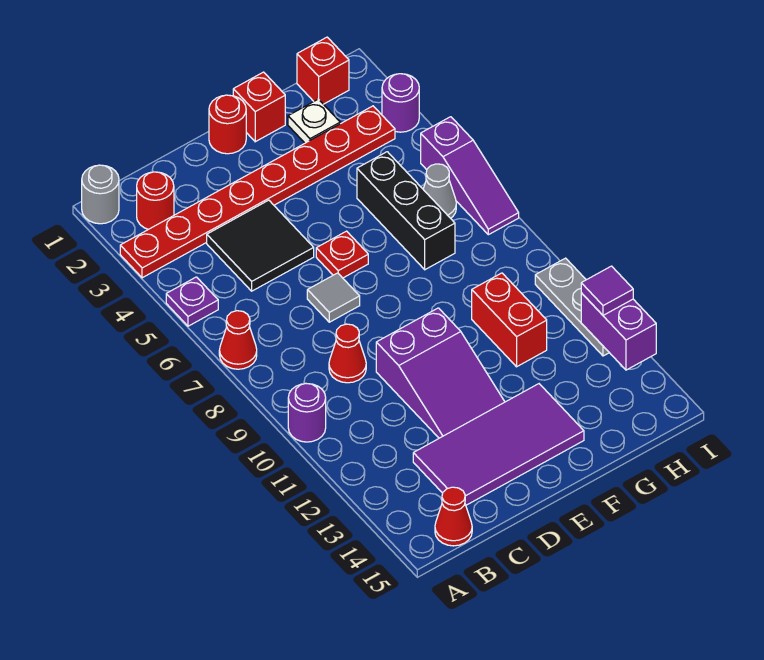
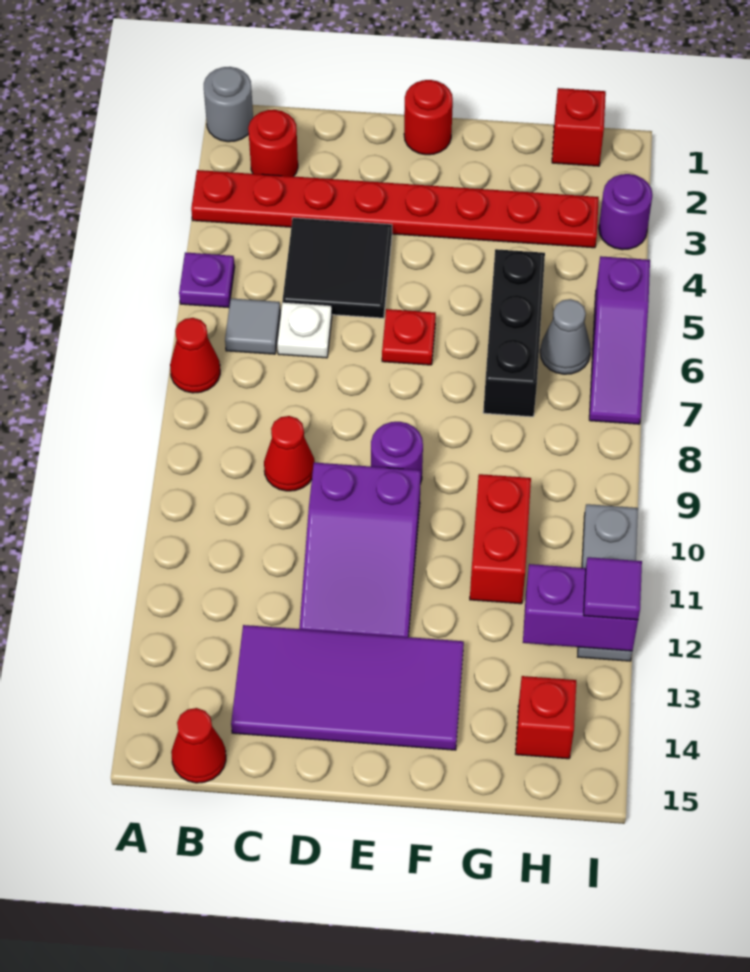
purple round brick A10 level 1 -> purple round brick E9 level 1
grey tile D7 level 1 -> grey tile B6 level 1
red brick F1 level 1 -> red brick H14 level 1
white plate G2 level 1 -> white plate C6 level 1
purple brick I12:I13 level 2 -> purple brick H12:I12 level 2

